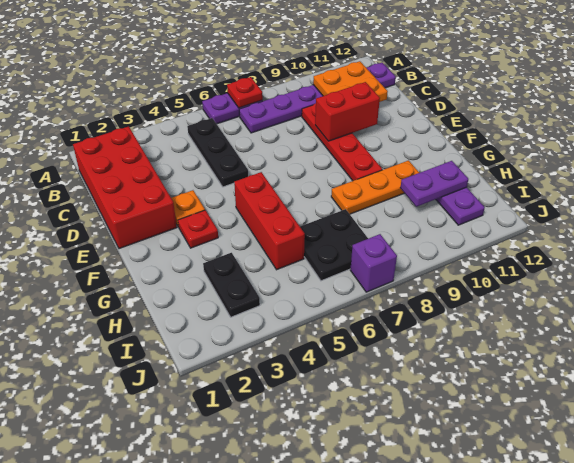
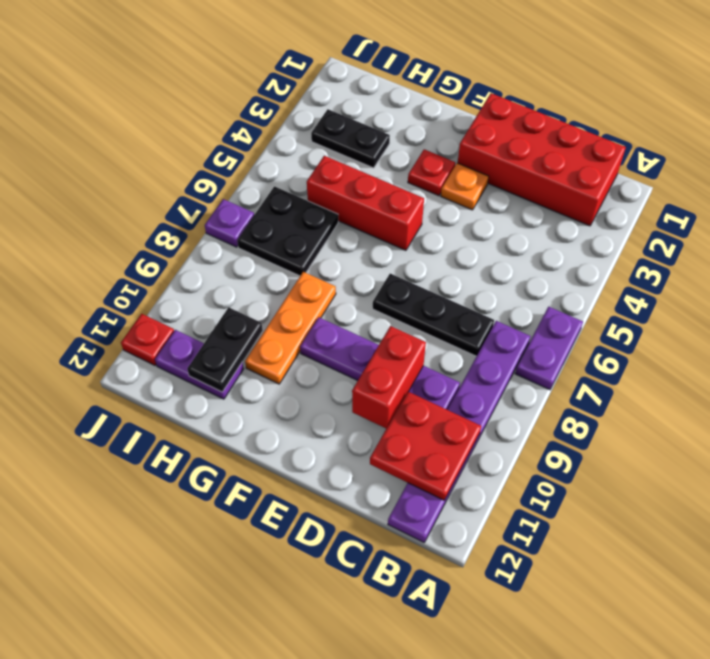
red plate A7 level 2 -> red plate J11 level 1
black plate B5:D5 level 1 -> black plate C7:E7 level 1
orange plate B10:C11 level 2 -> red plate B10:C11 level 2
red plate C9:F9 level 1 -> purple plate C9:F9 level 1
purple plate H10:H11 level 2 -> black plate H10:H11 level 2
purple brick J7 level 1 -> purple plate J7 level 1

